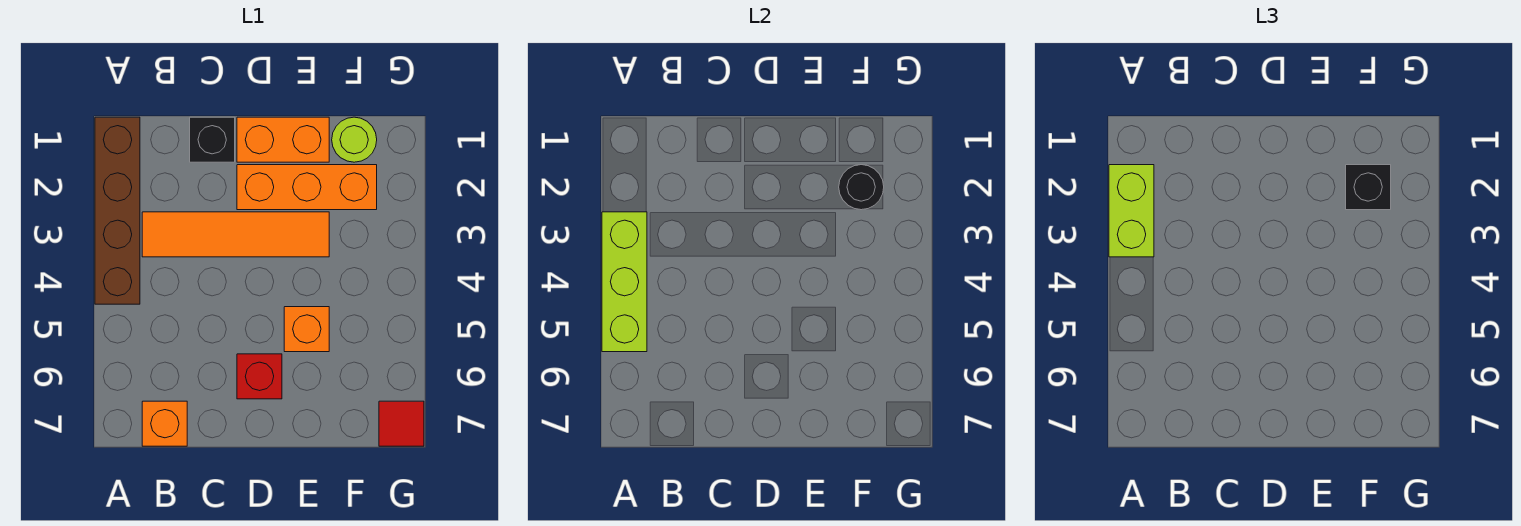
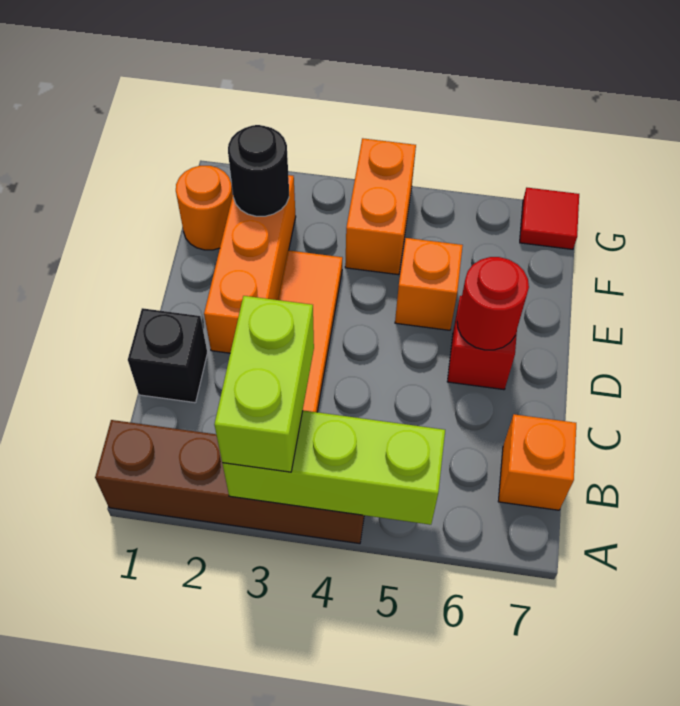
lime brick A2:A3 level 3 -> lime brick A3:B3 level 3
orange brick D1:E1 level 1 -> orange brick F4:G4 level 1
none -> red round brick D6 level 2
lime round brick F1 level 1 -> orange round brick F1 level 1
black brick F2 level 3 -> none

